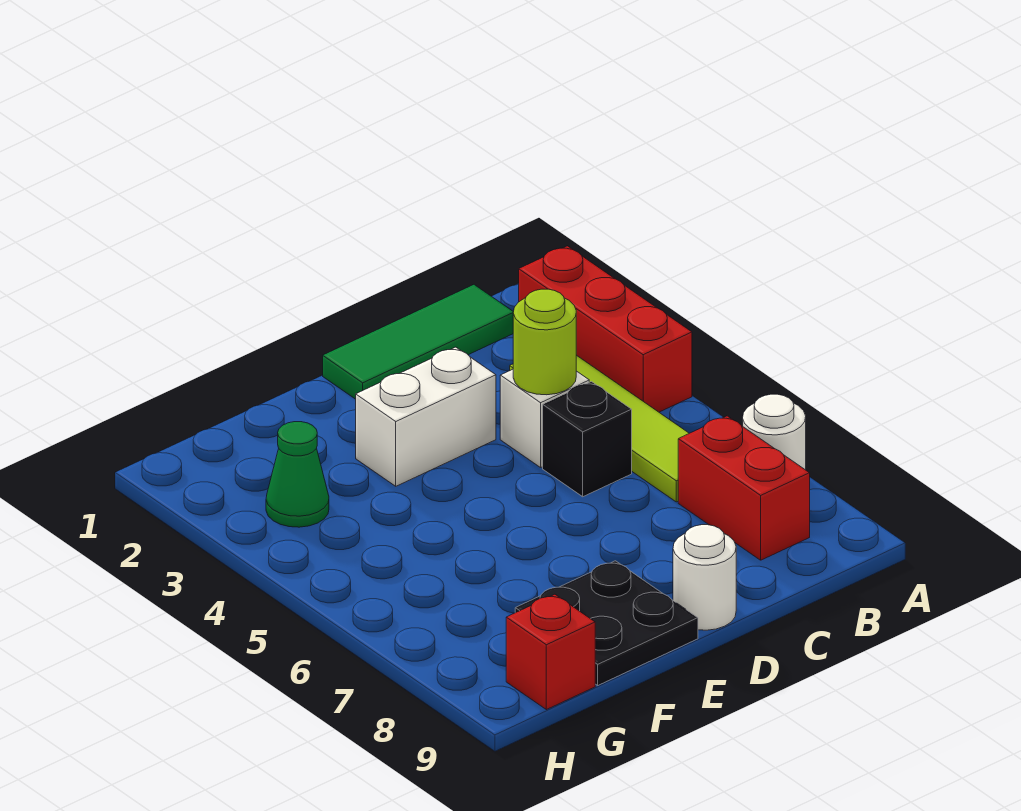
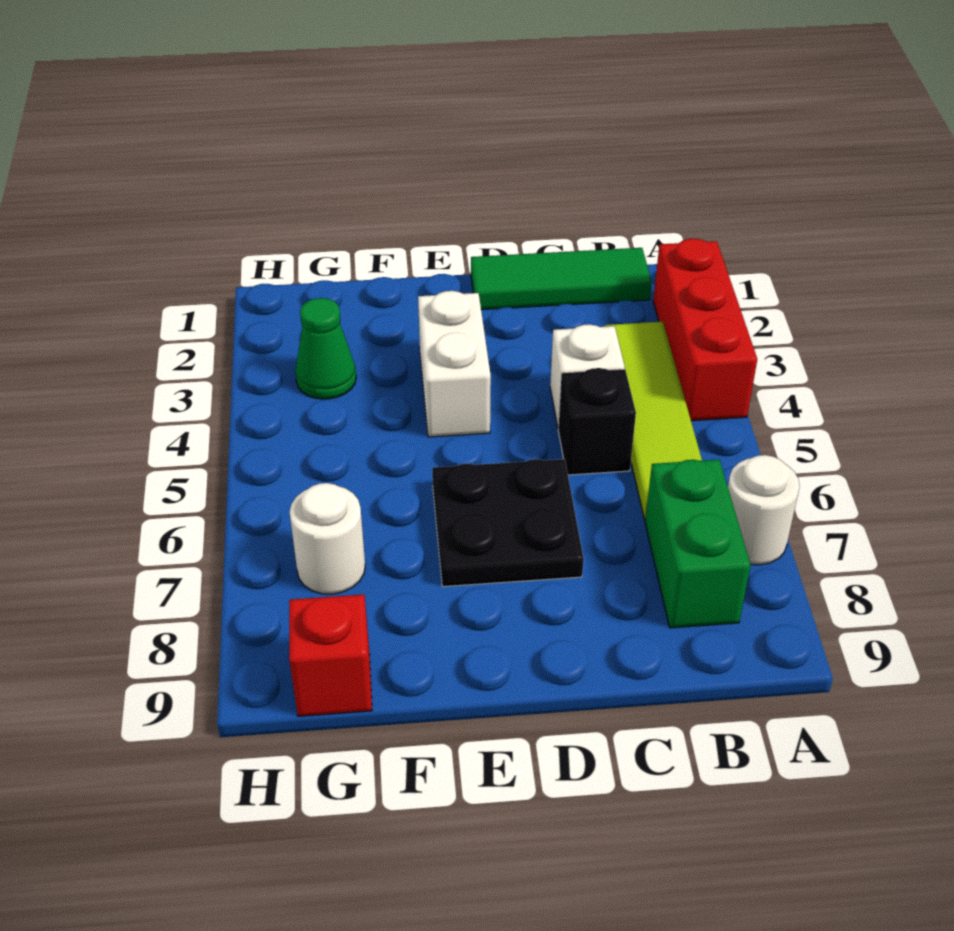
red brick B7:B8 level 1 -> green brick B7:B8 level 1
lime round brick C4 level 2 -> none
white brick D3:E3 level 1 -> white brick E3:E4 level 1
white round brick D9 level 1 -> white round brick G7 level 1
black plate E8:F9 level 1 -> black plate D6:E7 level 1

